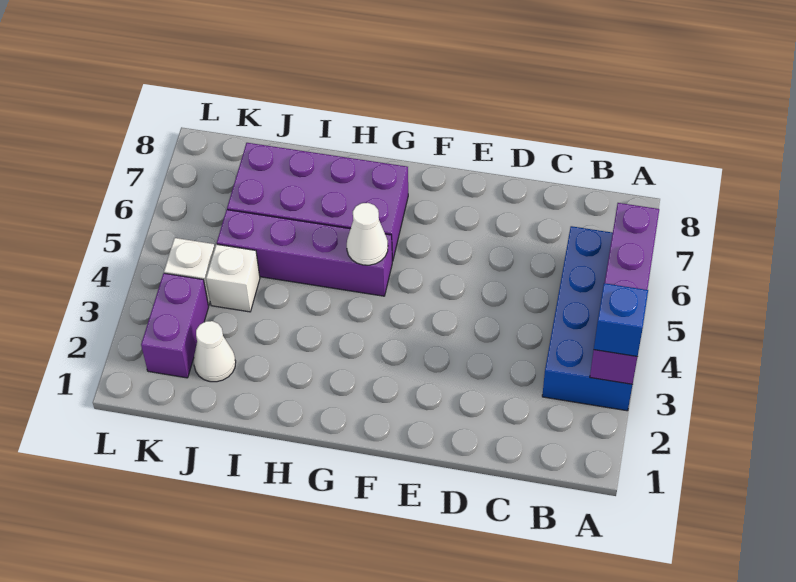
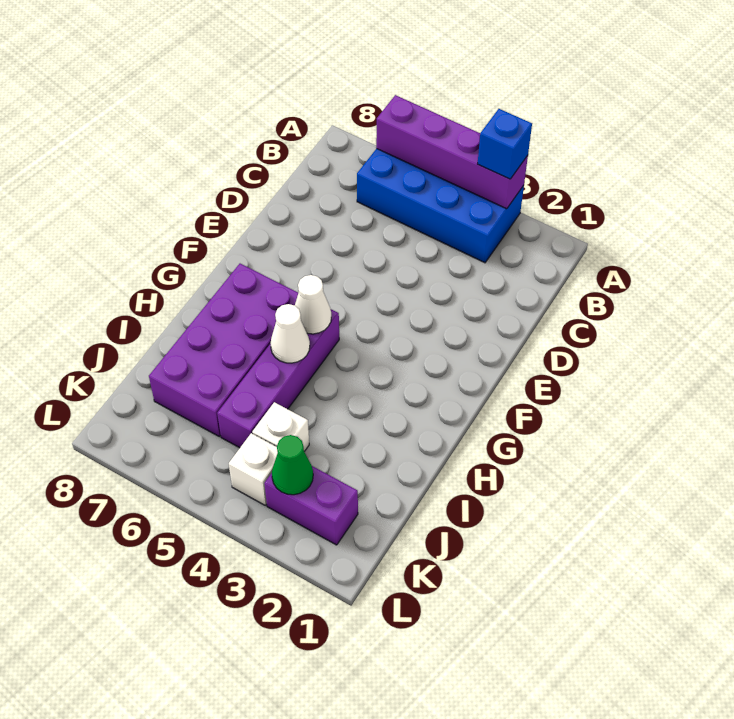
white cone J2 level 1 -> white cone H5 level 2
none -> green cone K3 level 2

